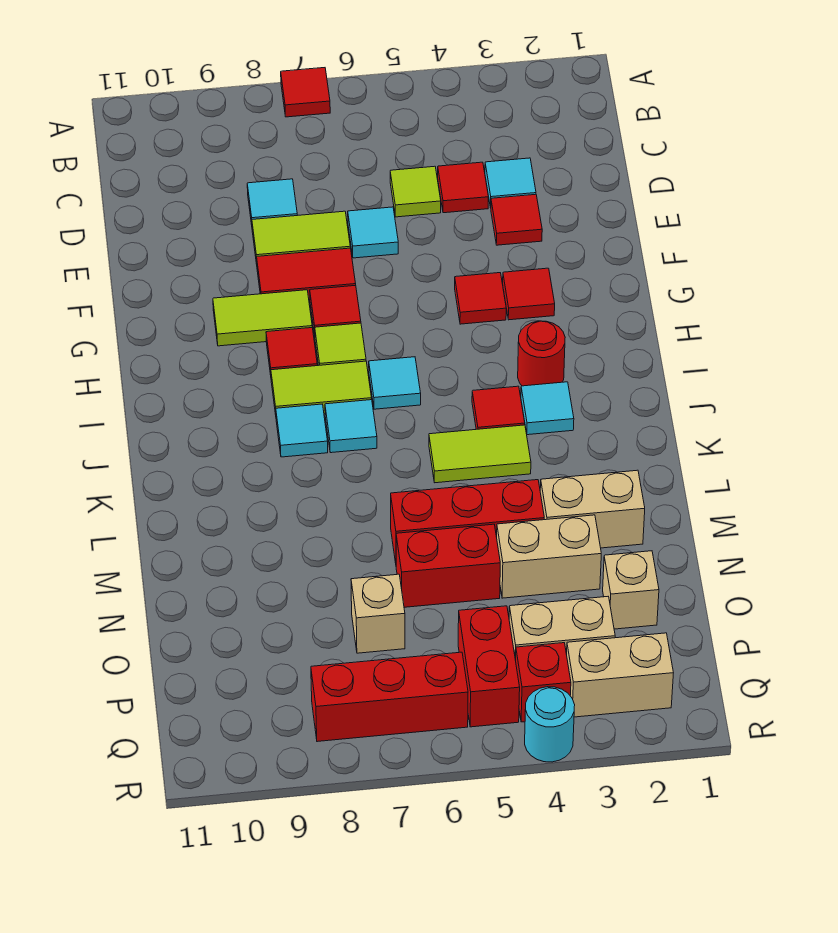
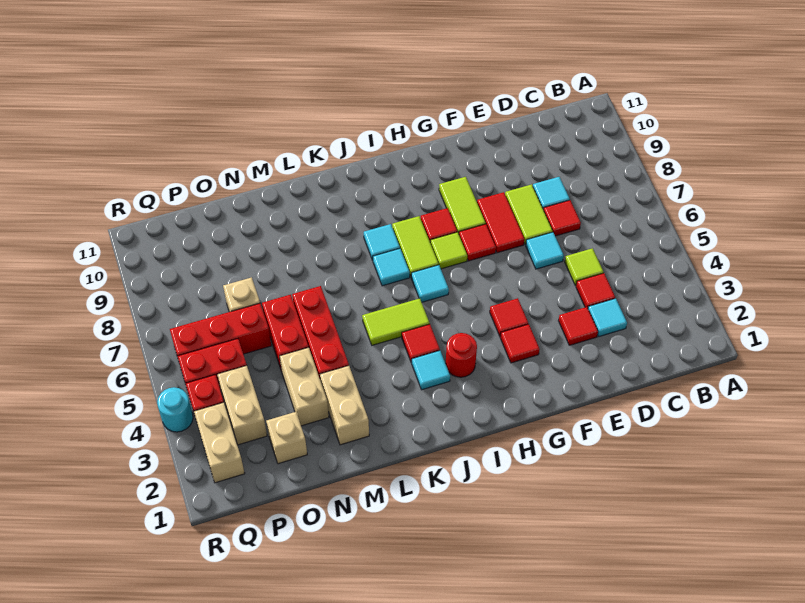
red tile A7 level 1 -> red tile D7 level 1
lime tile K4:K5 level 1 -> lime tile J5:K5 level 1
red brick Q6:Q8 level 1 -> red brick O6:Q6 level 1

